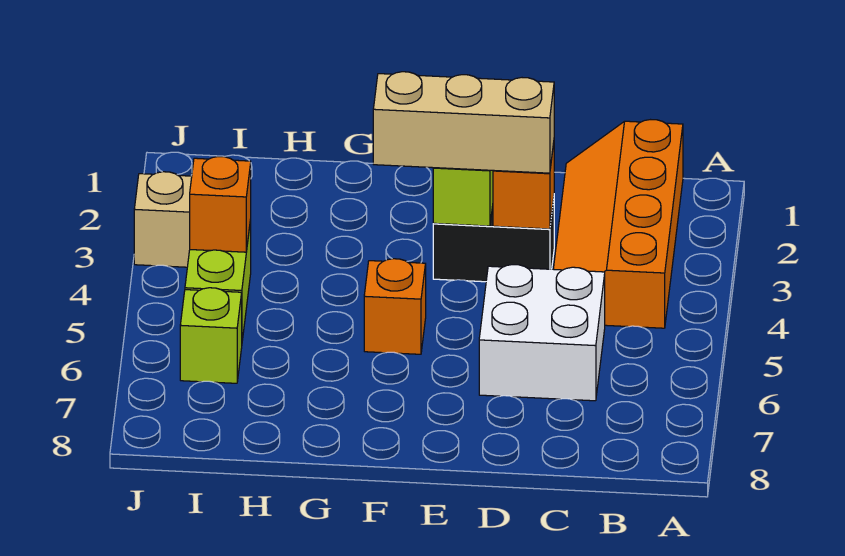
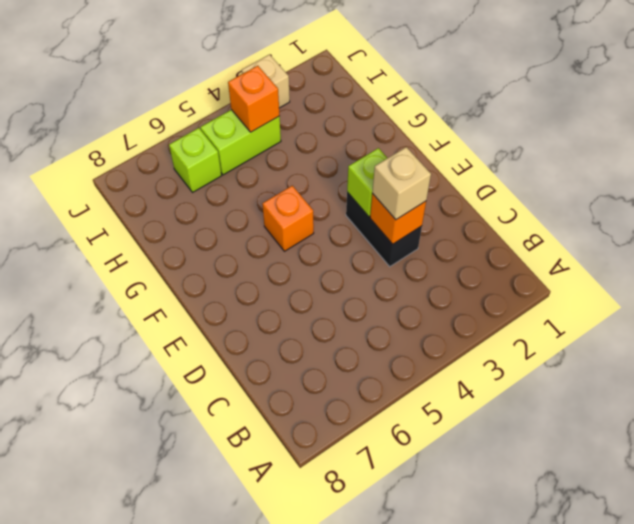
orange slope B1:C4 level 1 top B -> none
white brick C5:D6 level 1 -> none
tan brick D3:F3 level 3 -> tan brick D3 level 3

